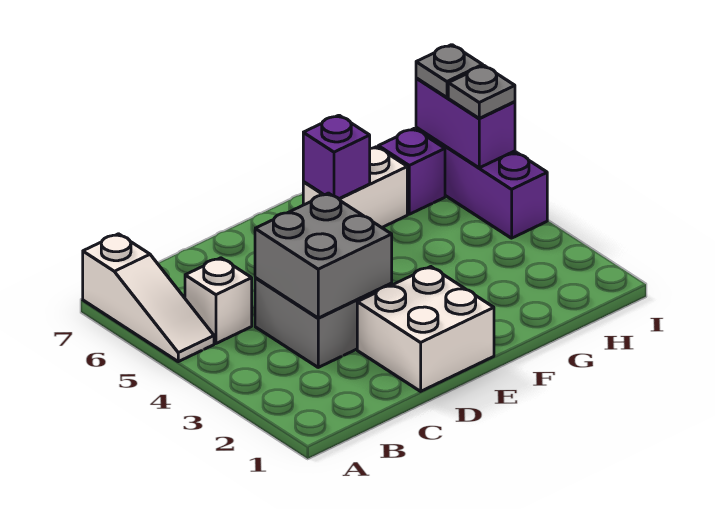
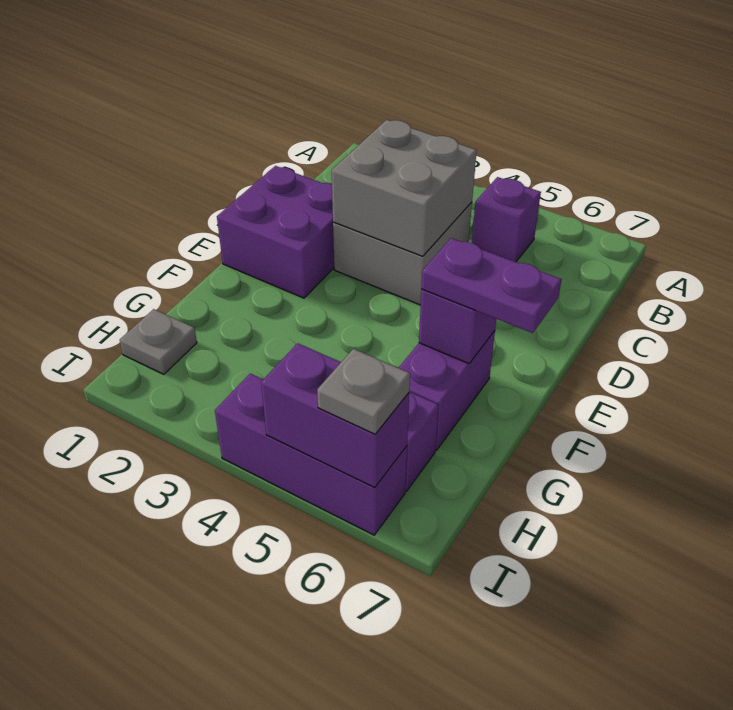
white slope A5:A7 level 1 top 7 -> none
white brick B5 level 1 -> purple brick B5 level 1
white brick D1:E2 level 1 -> purple brick D1:E2 level 1
white brick F6:G6 level 1 -> purple brick F6:G6 level 1
none -> purple plate F6:F7 level 3
grey plate I5 level 3 -> grey plate H1 level 1

